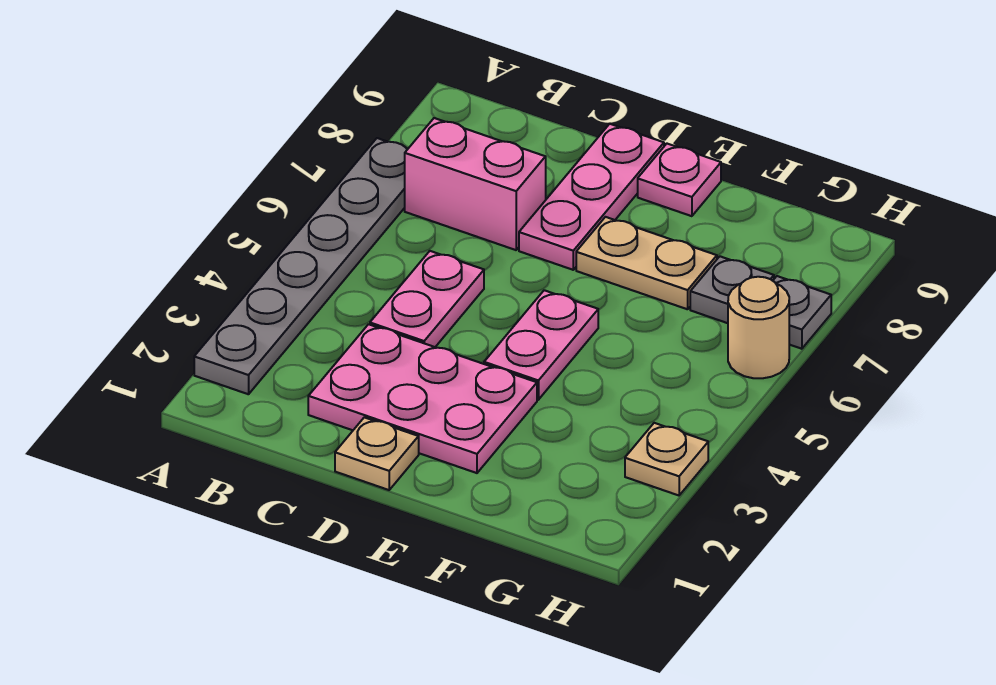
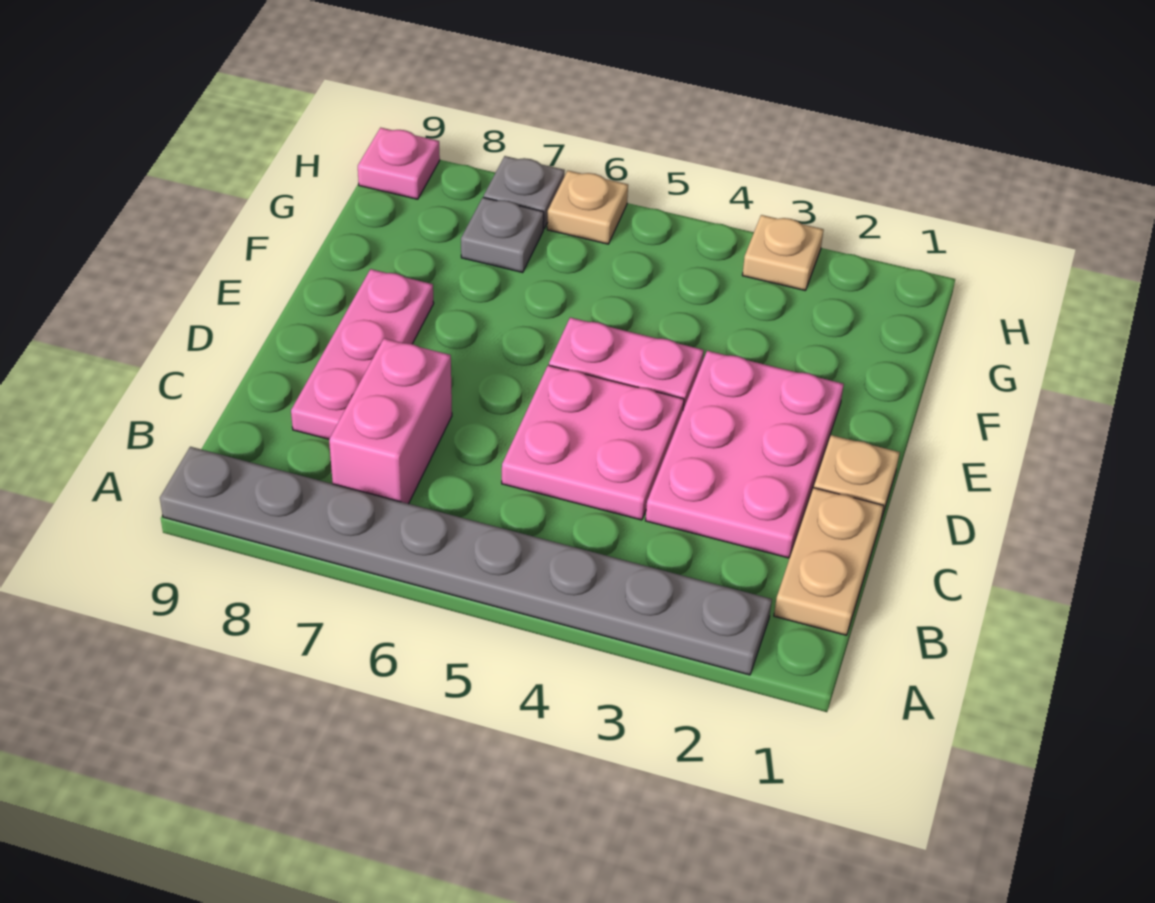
grey plate A2:A7 level 1 -> grey plate A2:A9 level 1
pink plate C4:C5 level 1 -> pink plate C4:D5 level 1
pink plate D7:D9 level 1 -> pink plate C8:E8 level 1
tan plate E7:F7 level 1 -> tan plate B1:C1 level 1
pink plate E9 level 1 -> pink plate H9 level 1
tan round brick H6 level 1 -> tan plate H6 level 1

